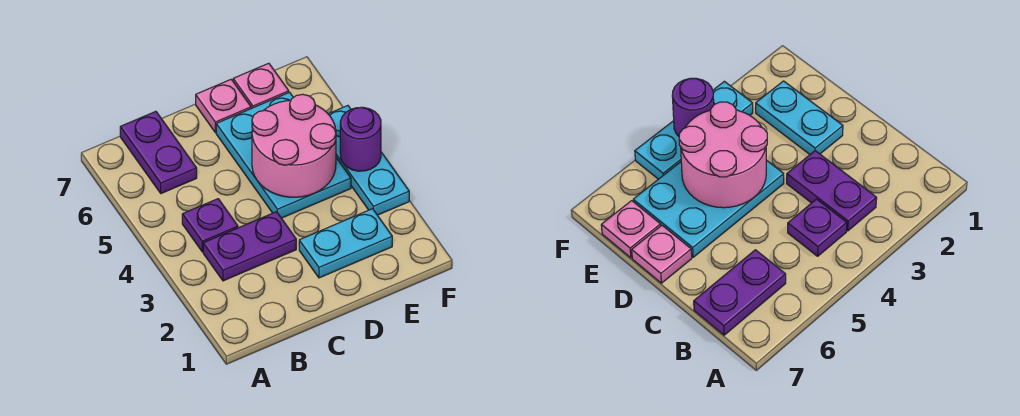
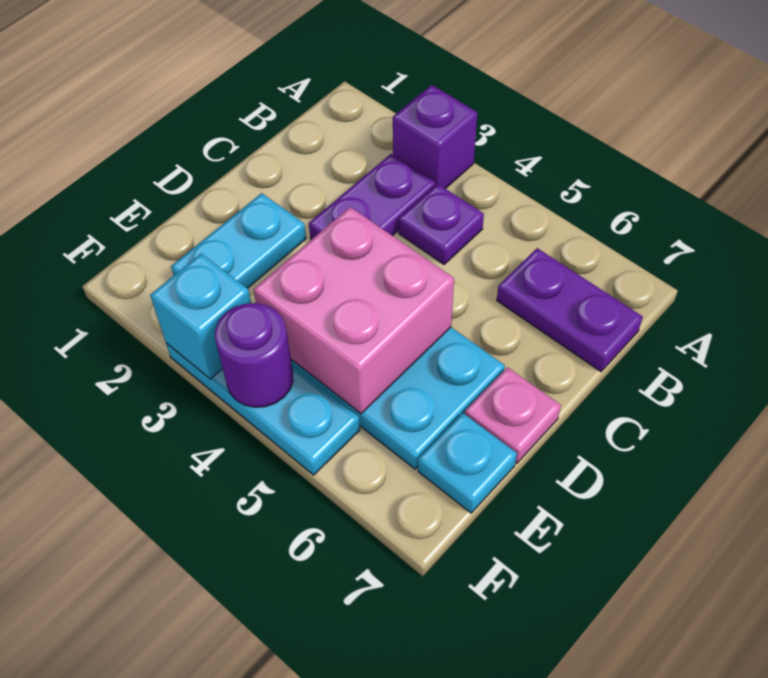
none -> purple brick A3 level 1
pink round brick D4:E5 level 2 -> pink brick D4:E5 level 2
pink plate E7 level 1 -> cyan plate E7 level 1
none -> cyan brick F3 level 2

